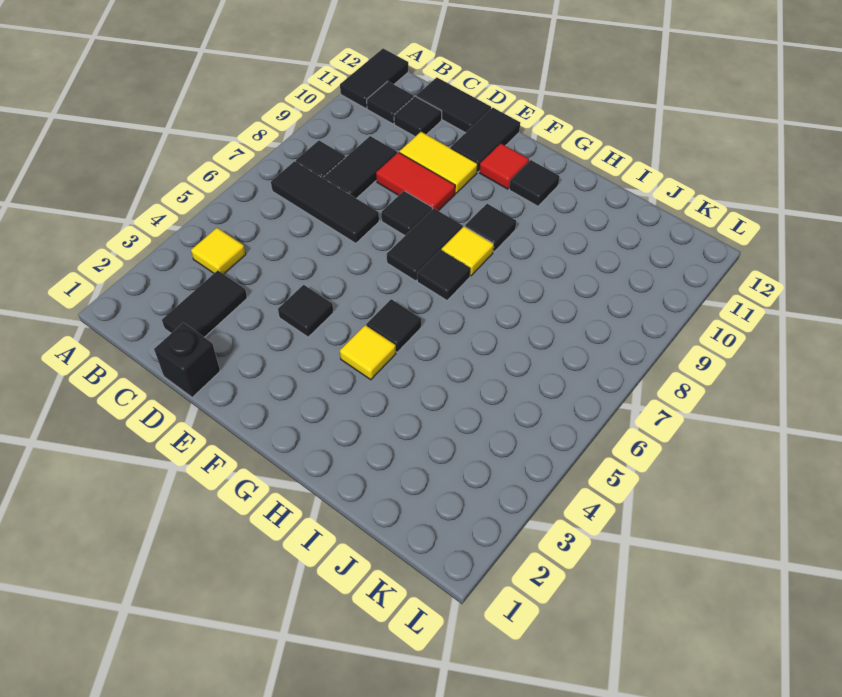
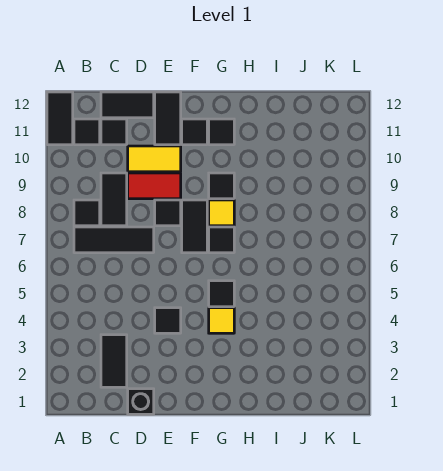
yellow tile B4 level 1 -> none
red tile F11 level 1 -> black tile F11 level 1

